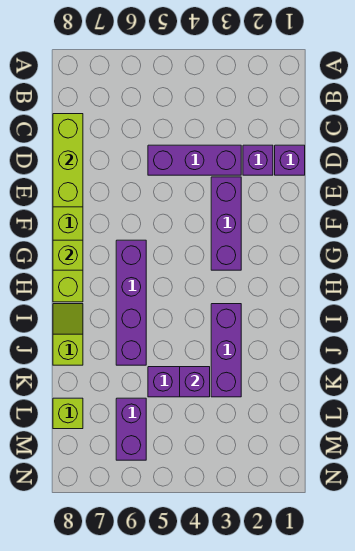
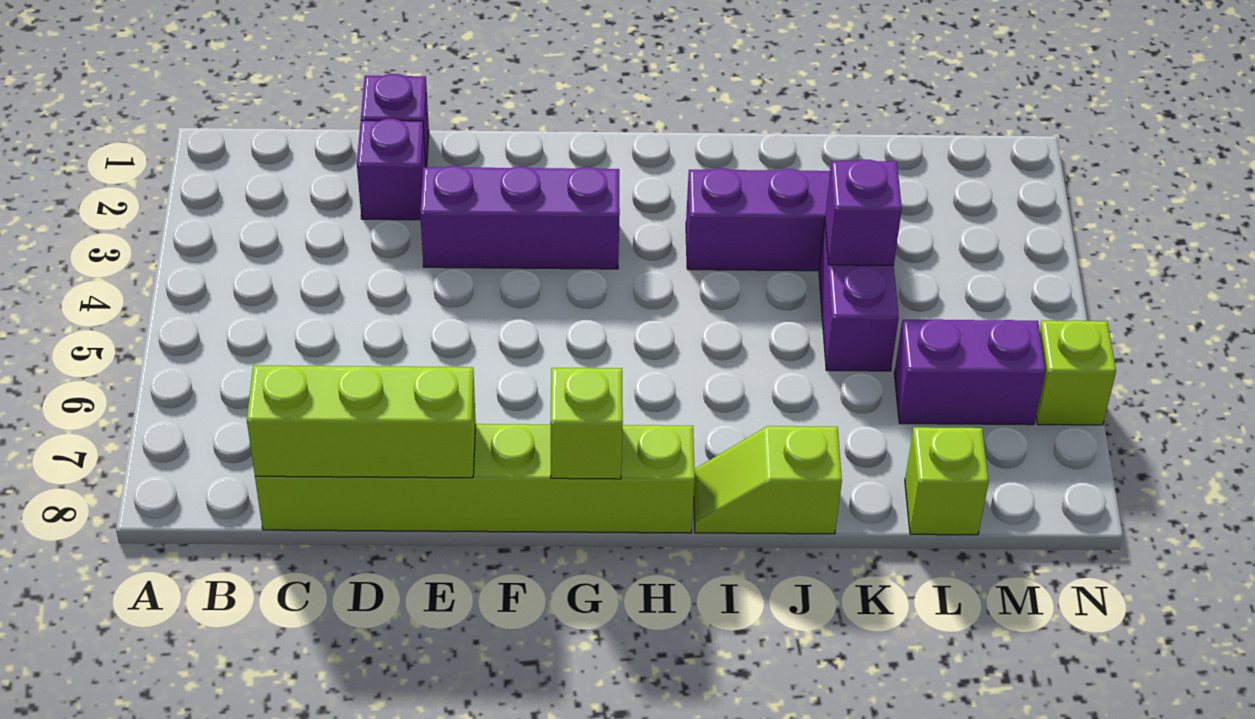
purple brick D3:D5 level 1 -> none
purple brick G6:J6 level 1 -> none
none -> lime brick N6 level 1

